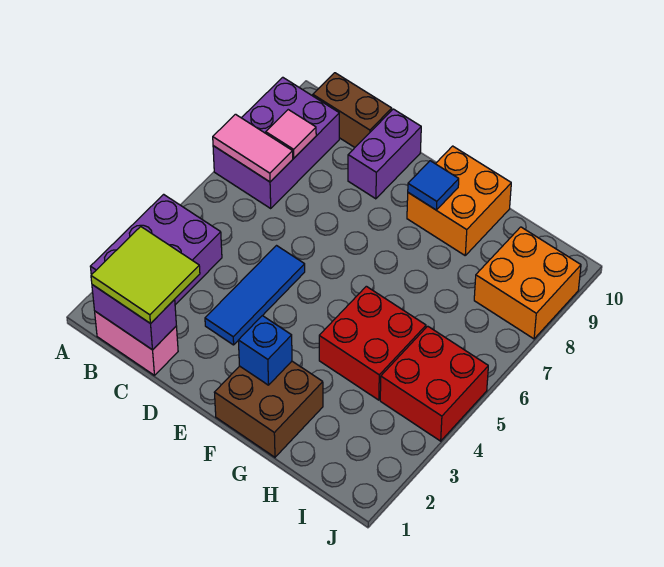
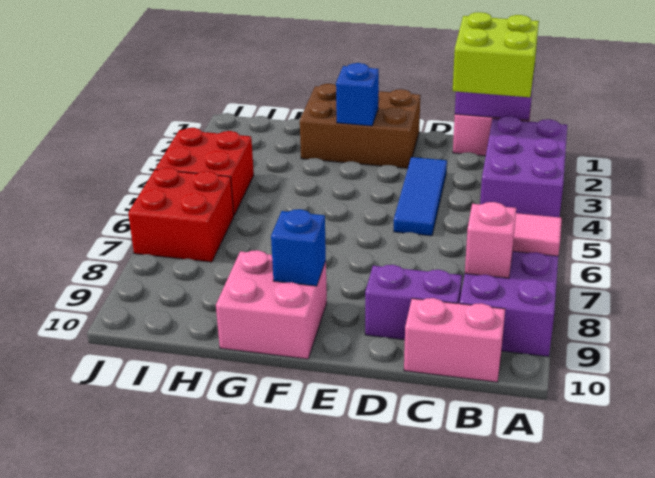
lime tile B1:C2 level 3 -> lime brick B1:C2 level 3
pink tile B8 level 2 -> pink brick B8 level 2
brown brick B10:C10 level 1 -> pink brick B10:C10 level 1
purple brick D9:D10 level 1 -> purple brick C9:D9 level 1
brown brick F1:G2 level 1 -> brown brick E1:G2 level 1
orange brick F9:G10 level 1 -> pink brick F9:G10 level 1
blue tile F9 level 2 -> blue brick F9 level 2
red brick G4:H5 level 1 -> red brick I6:J7 level 1
orange brick I8:J9 level 1 -> none

